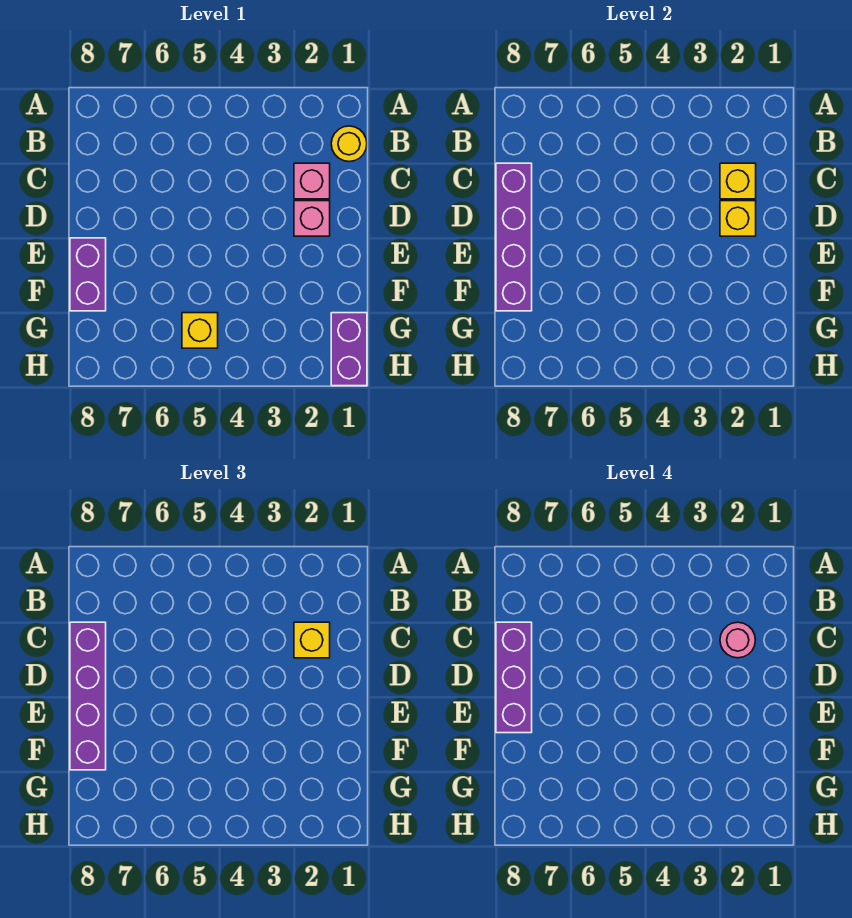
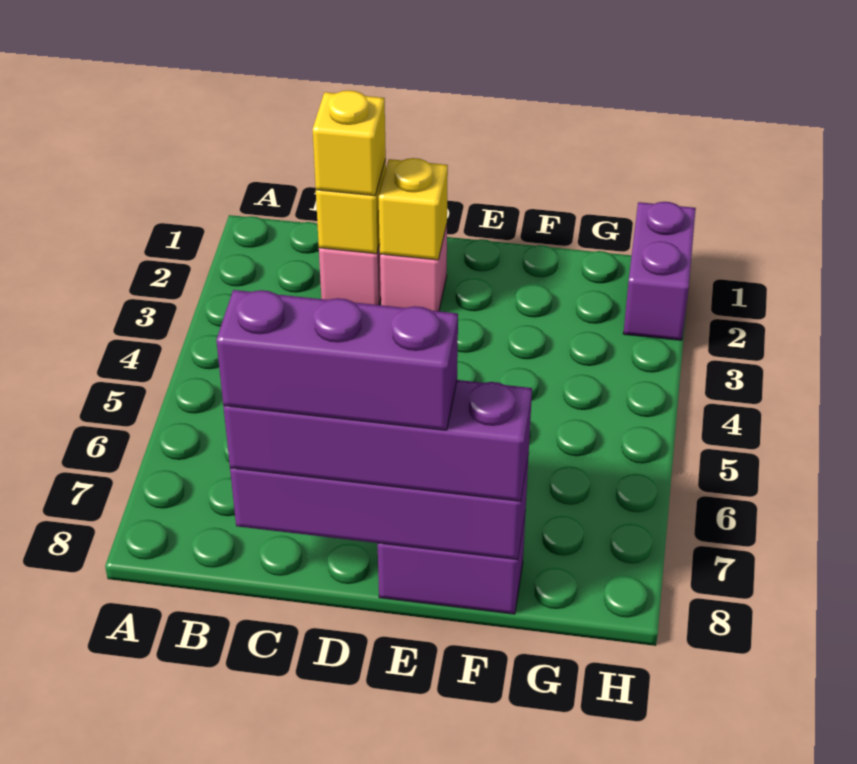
yellow round brick B1 level 1 -> none
pink round brick C2 level 4 -> none
purple brick G1:H1 level 1 -> purple brick H1:H2 level 1
yellow brick G5 level 1 -> none

